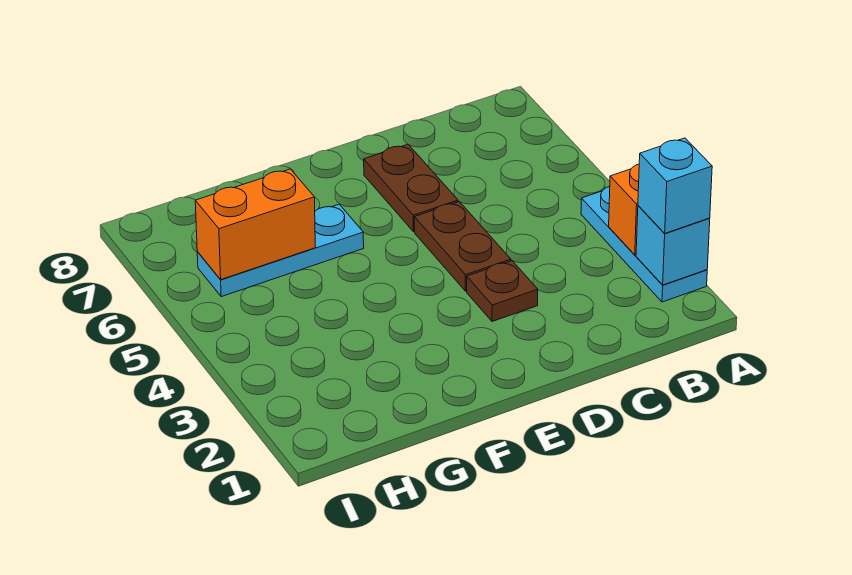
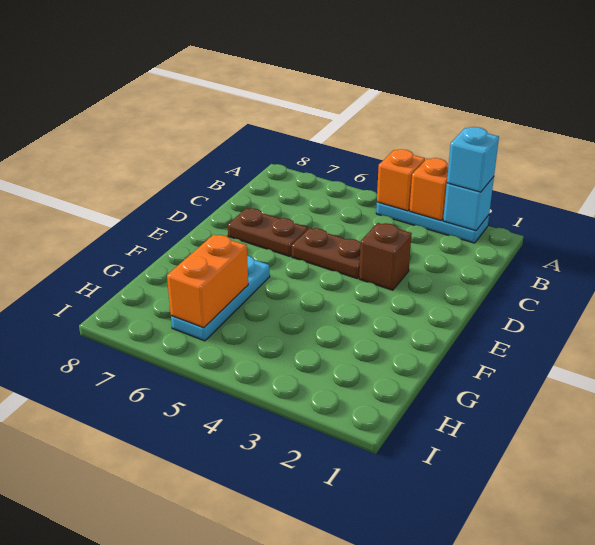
none -> orange brick A4 level 2
brown plate D3 level 1 -> brown brick D3 level 1

